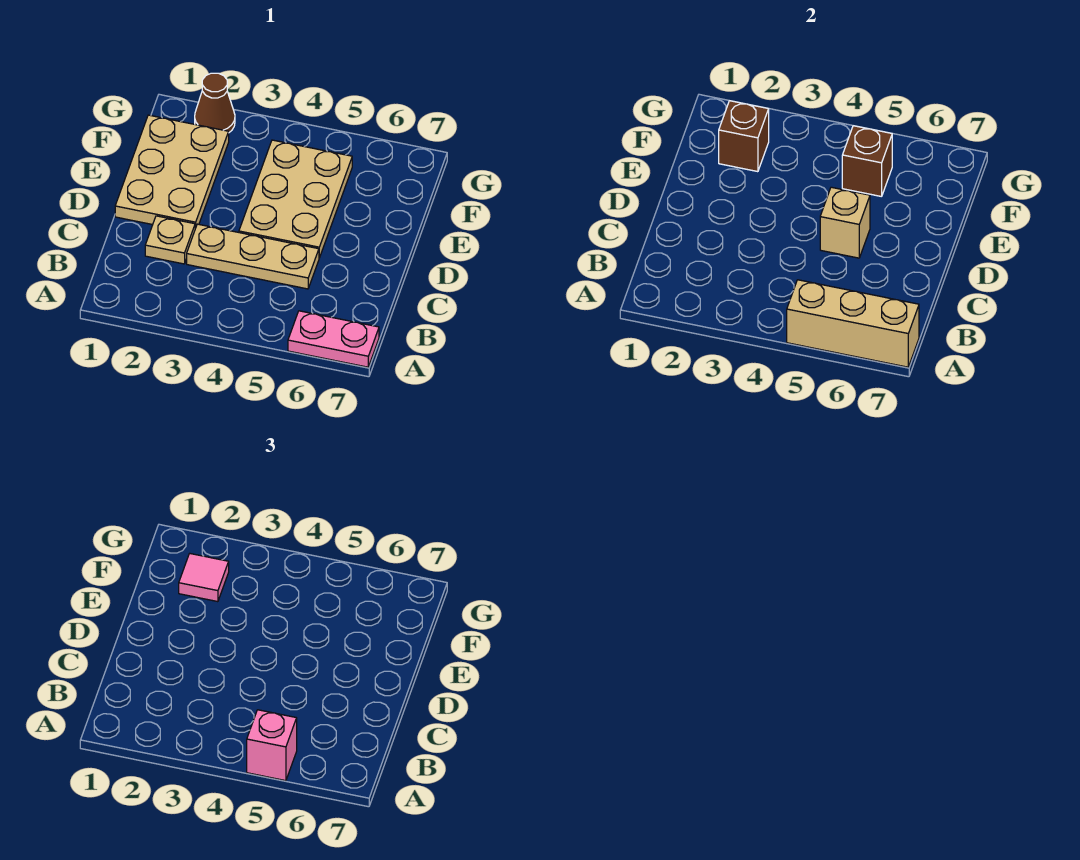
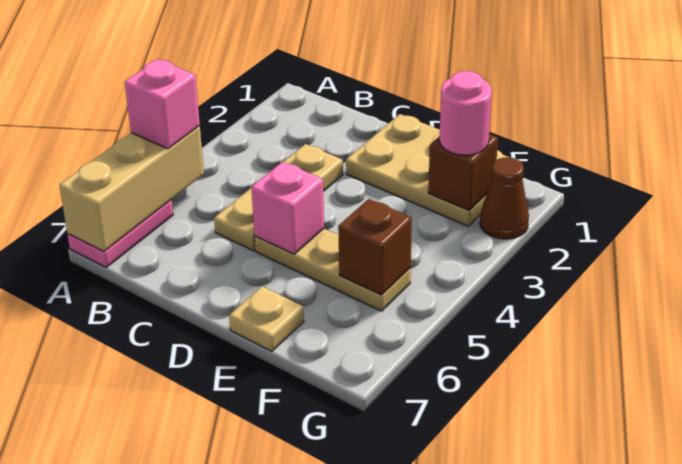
tan plate C2 level 1 -> tan plate E7 level 1
tan plate D4:F5 level 1 -> tan plate D5:F5 level 1
tan brick D5 level 2 -> pink brick D5 level 2
pink tile F2 level 3 -> pink round brick F2 level 3

